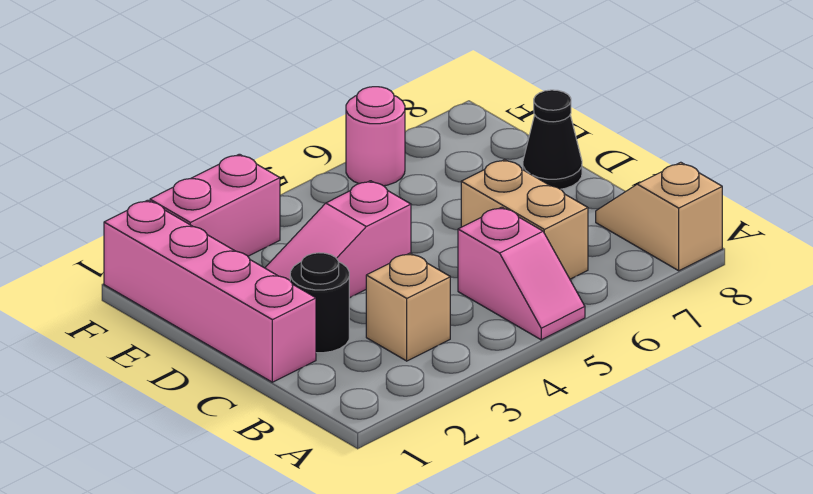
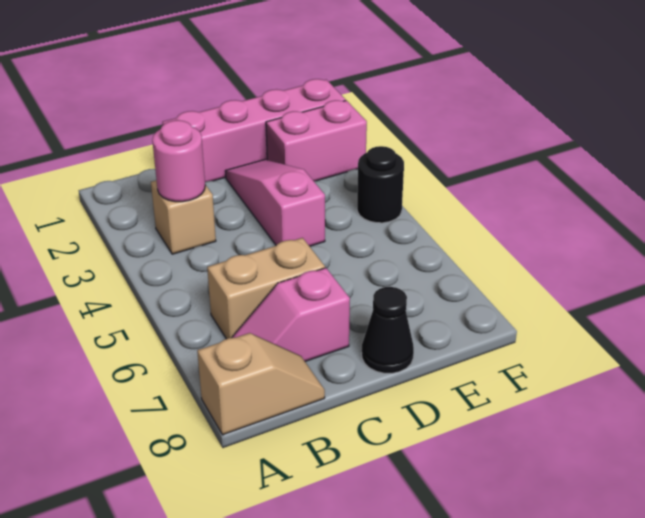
pink slope A5:B5 level 1 top B -> pink slope B7:C7 level 1 top C
black round brick C2 level 1 -> black round brick F4 level 1
pink brick F2:F3 level 1 -> pink brick E2:F2 level 1
pink round brick F6 level 1 -> pink round brick B3 level 2

